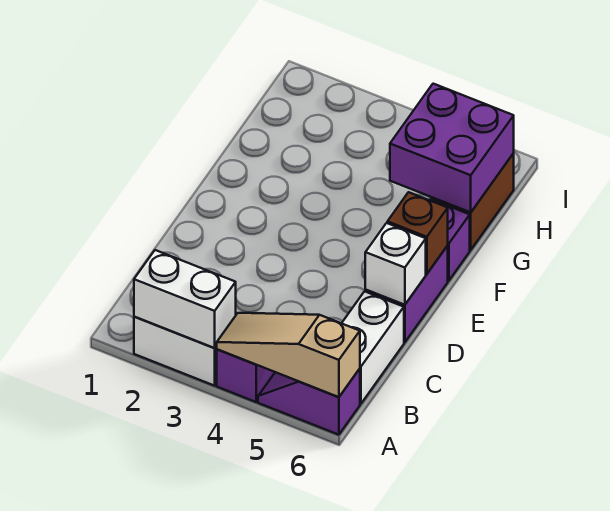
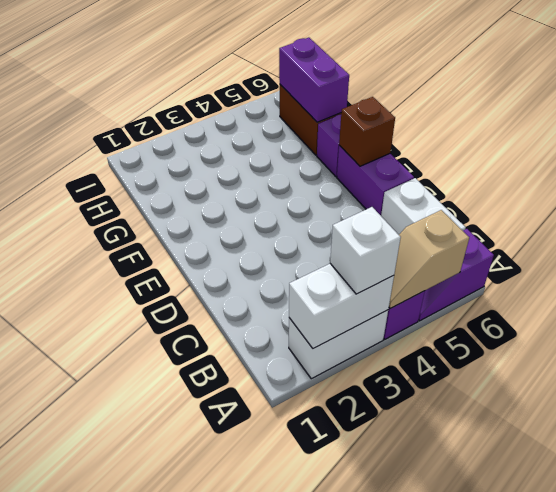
tan slope A4:A6 level 2 top 6 -> tan slope A4:A5 level 2 top 5
white brick D6 level 2 -> white brick A3 level 3
purple brick G5:H6 level 2 -> purple brick G6:H6 level 2

